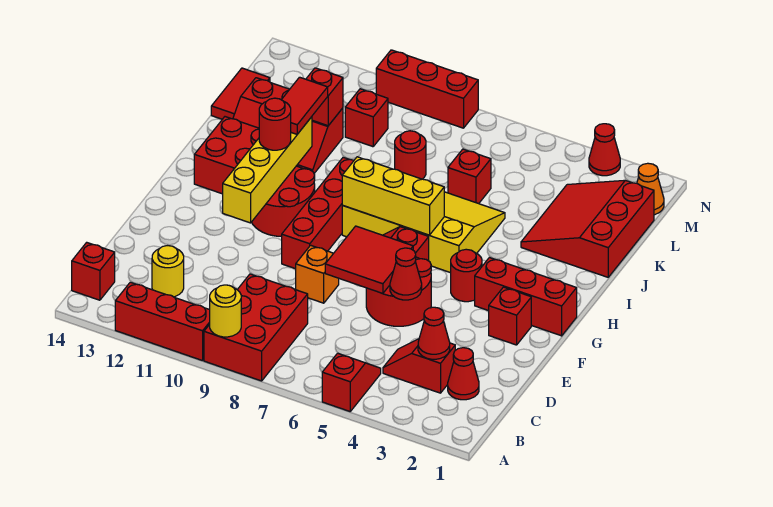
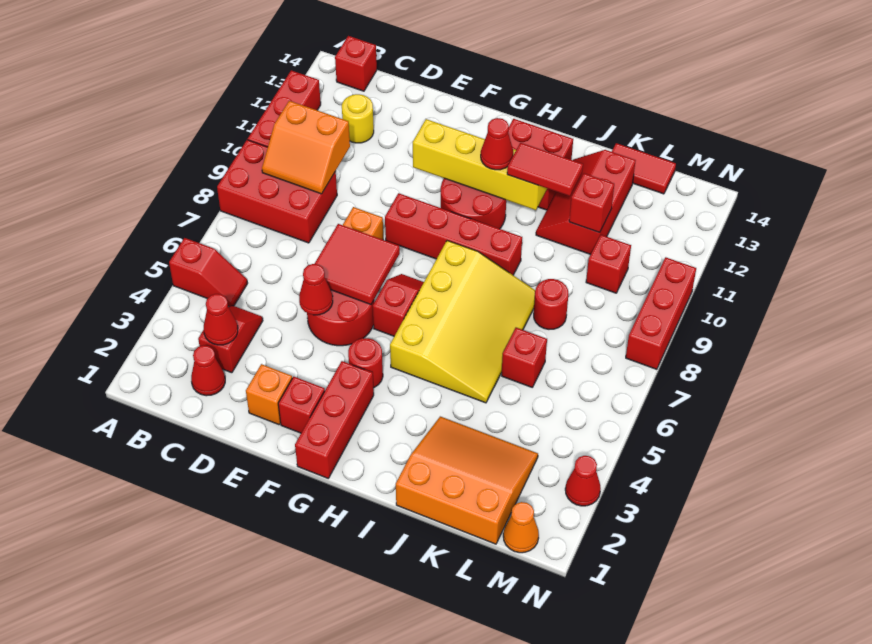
yellow round brick A9 level 2 -> none
none -> orange slope B9:C10 level 2 top 10
none -> orange brick E2 level 1
yellow brick H6:H8 level 2 -> none
red round brick H11 level 3 -> red cone H11 level 3
red slope J1:L3 level 1 top 1 -> orange slope J1:L3 level 1 top 1

